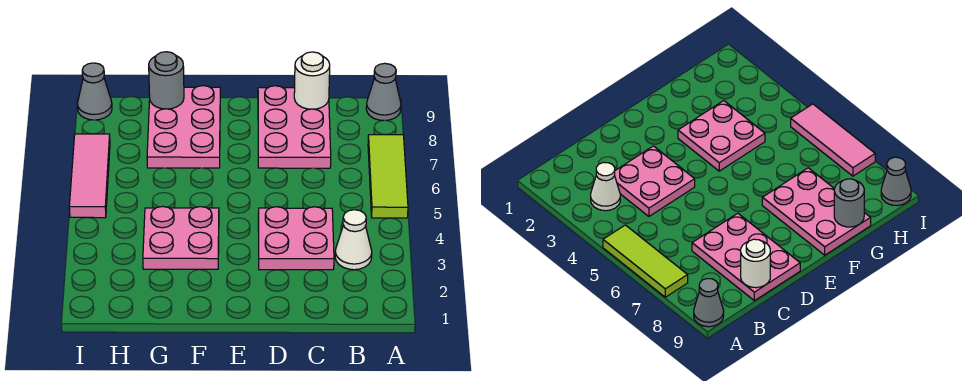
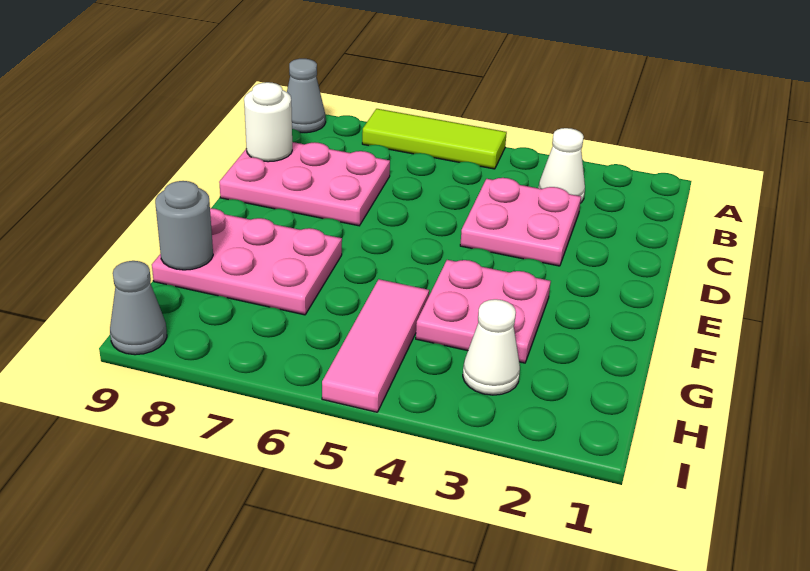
none -> white cone H3 level 1
pink tile I5:I7 level 1 -> pink tile G5:I5 level 1

